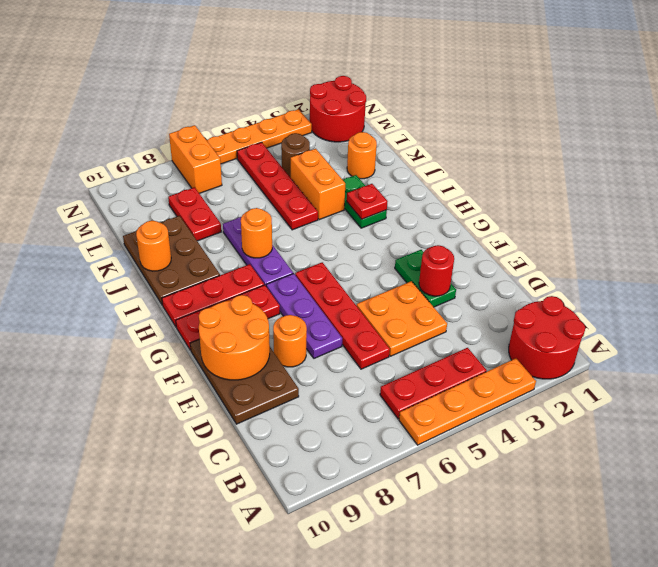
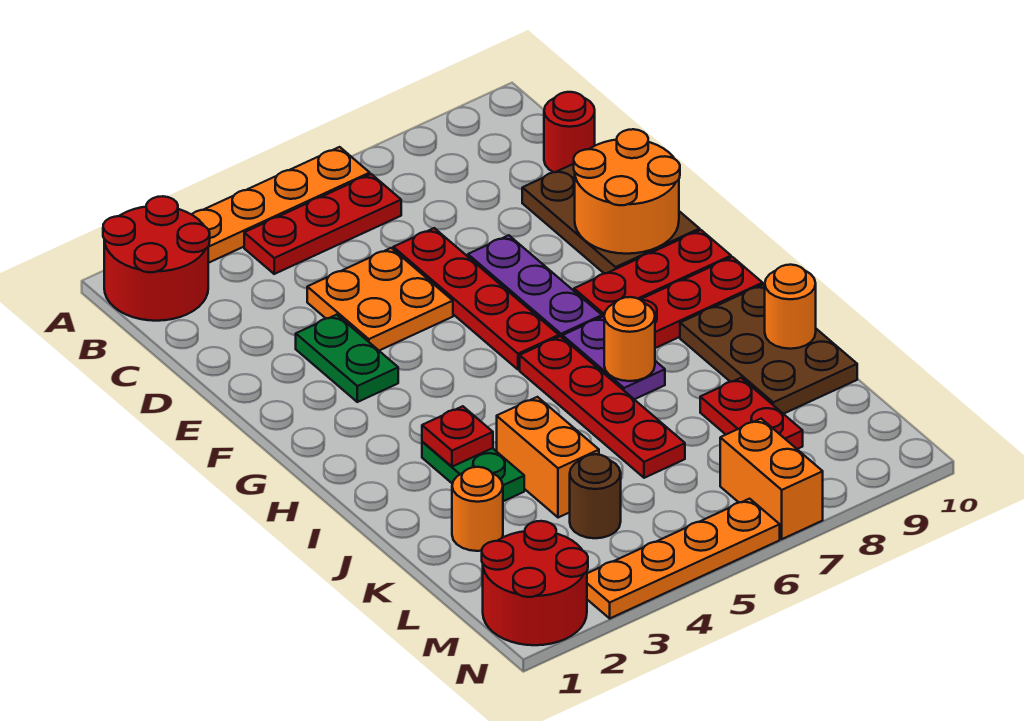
red round brick E3 level 2 -> red round brick C10 level 1
orange round brick E8 level 1 -> none
purple plate H7:J7 level 1 -> purple plate H7:I7 level 1
red plate J5:M5 level 1 -> red plate H6:K6 level 1

